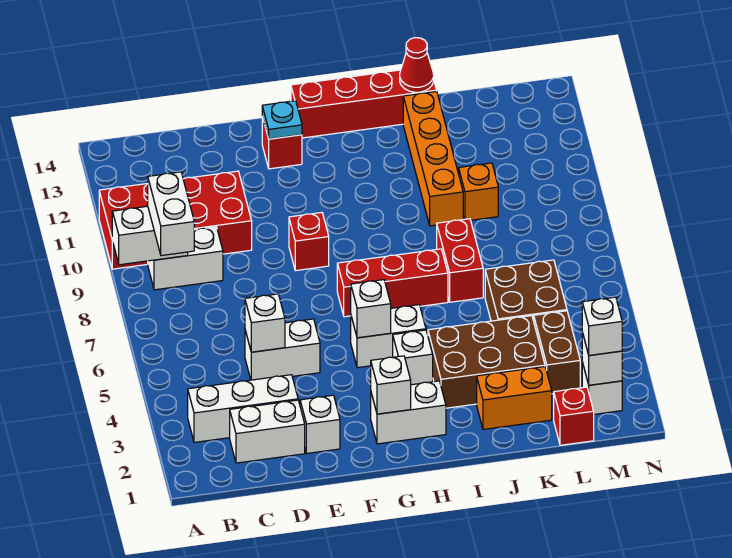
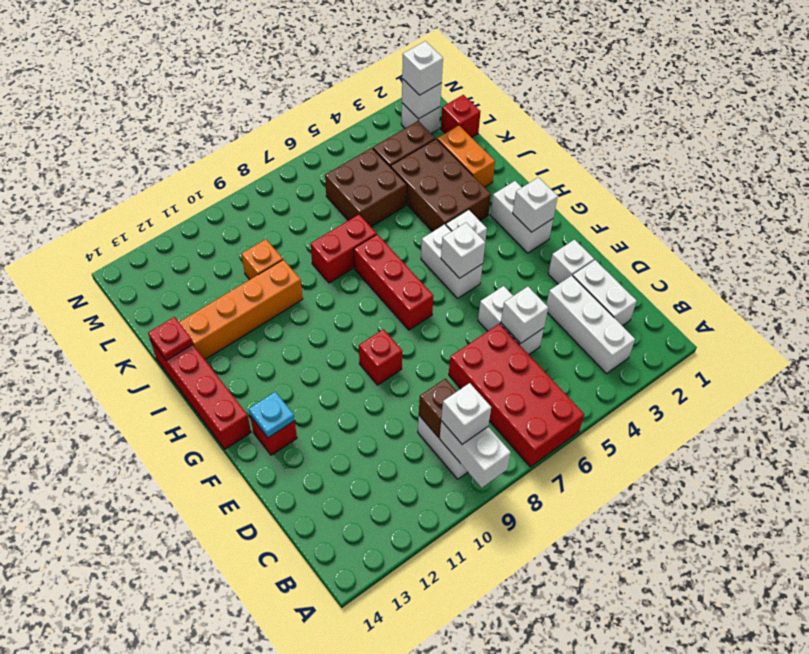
red brick A10:D11 level 1 -> red brick A6:D7 level 1
white brick B8:B9 level 3 -> white brick B9 level 3
none -> brown brick C9 level 2
red cone J14 level 2 -> red plate J14 level 2

